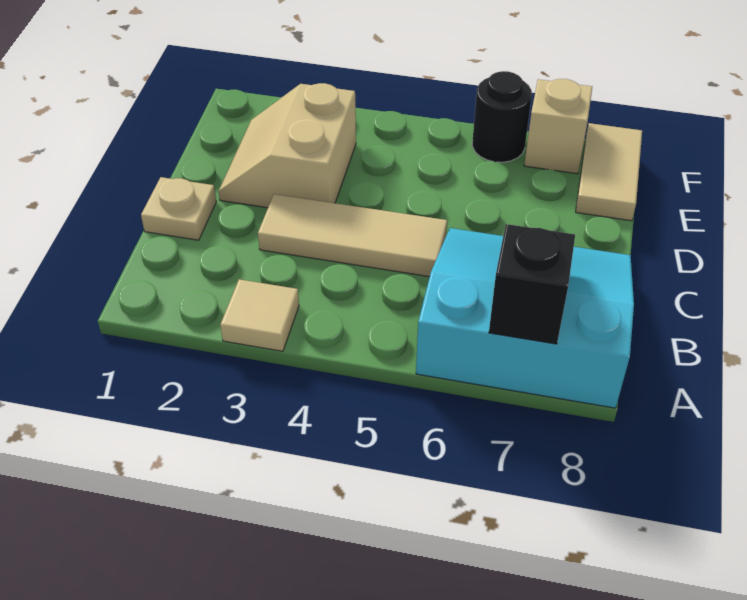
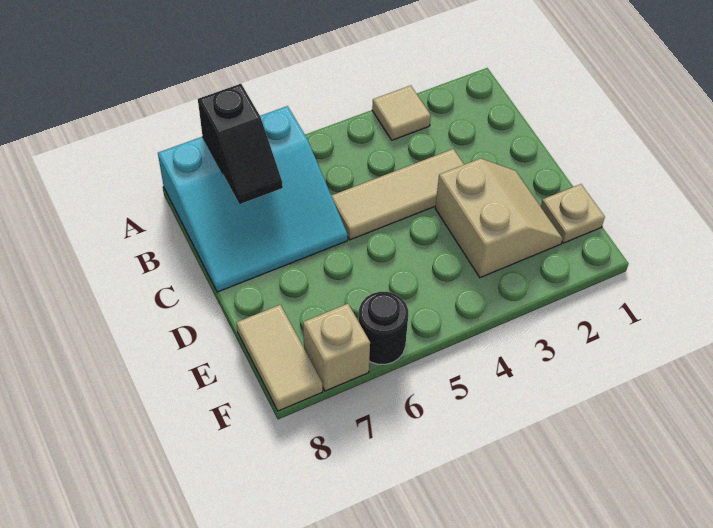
tan plate C1 level 1 -> tan plate E1 level 1

